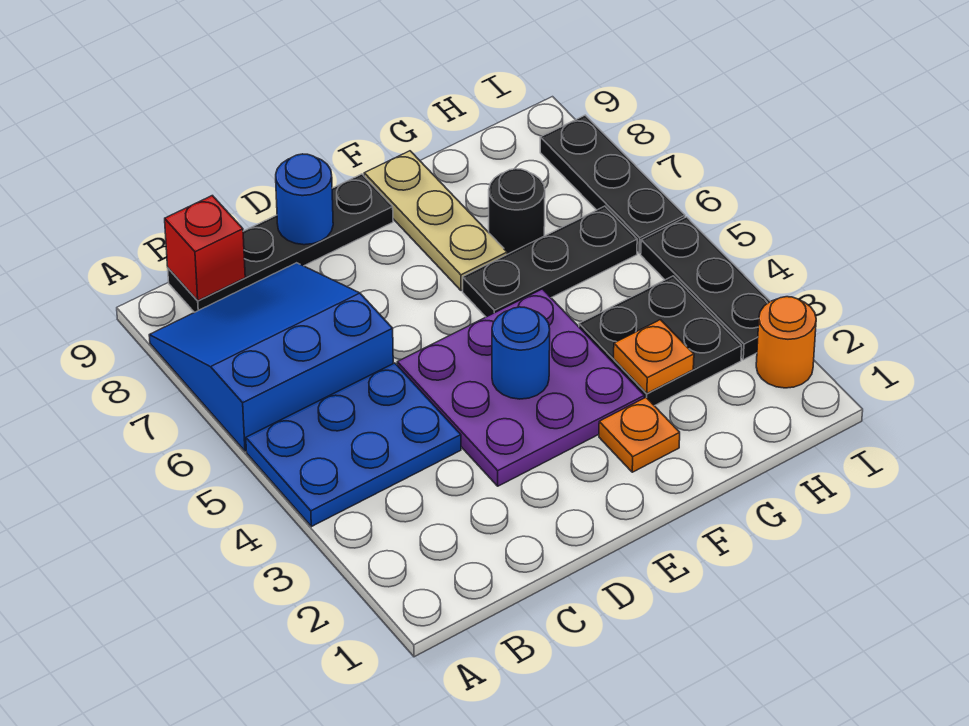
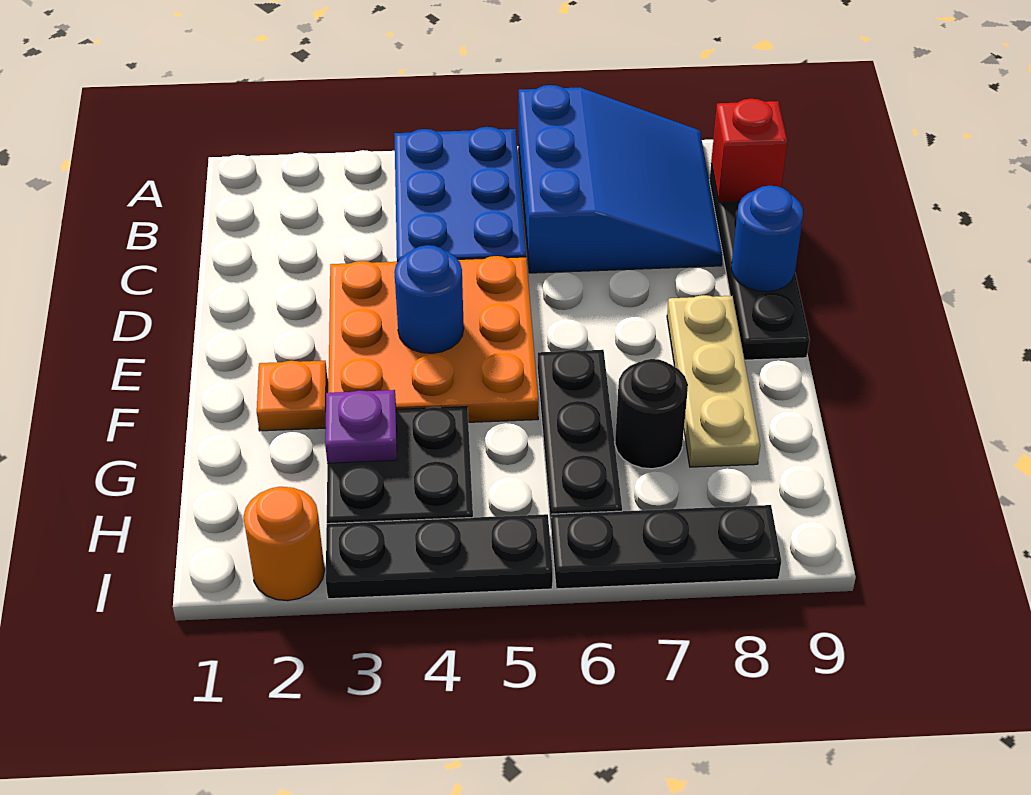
purple plate D3:F5 level 1 -> orange plate D3:F5 level 1
tan plate F7:F9 level 1 -> tan plate E8:G8 level 1
orange plate G3 level 2 -> purple plate G3 level 2

